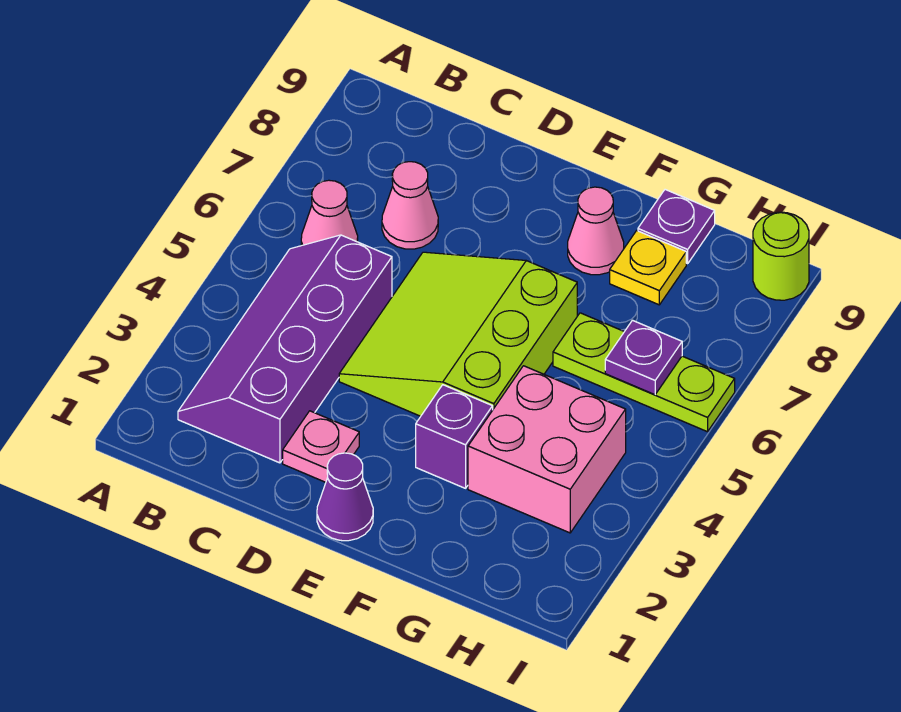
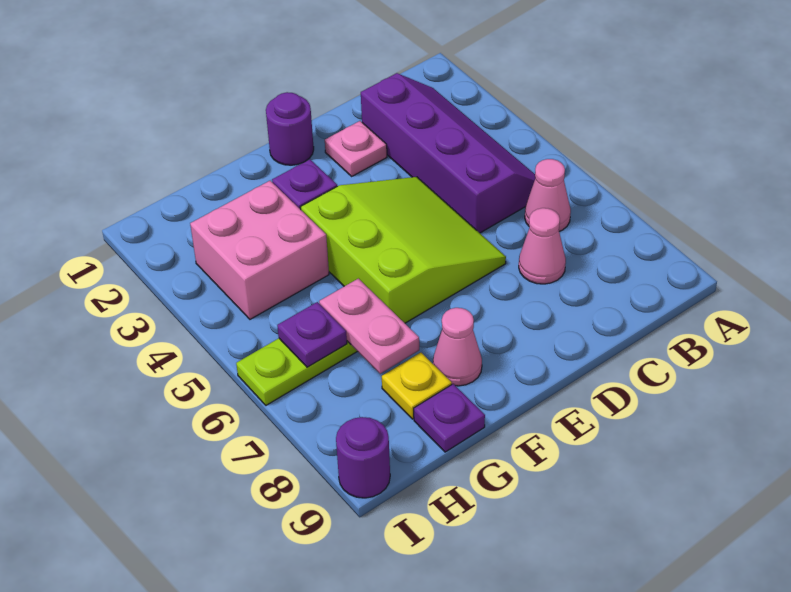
purple cone E1 level 1 -> purple round brick E1 level 1
none -> pink plate G6:G7 level 2
lime round brick I9 level 1 -> purple round brick I9 level 1

